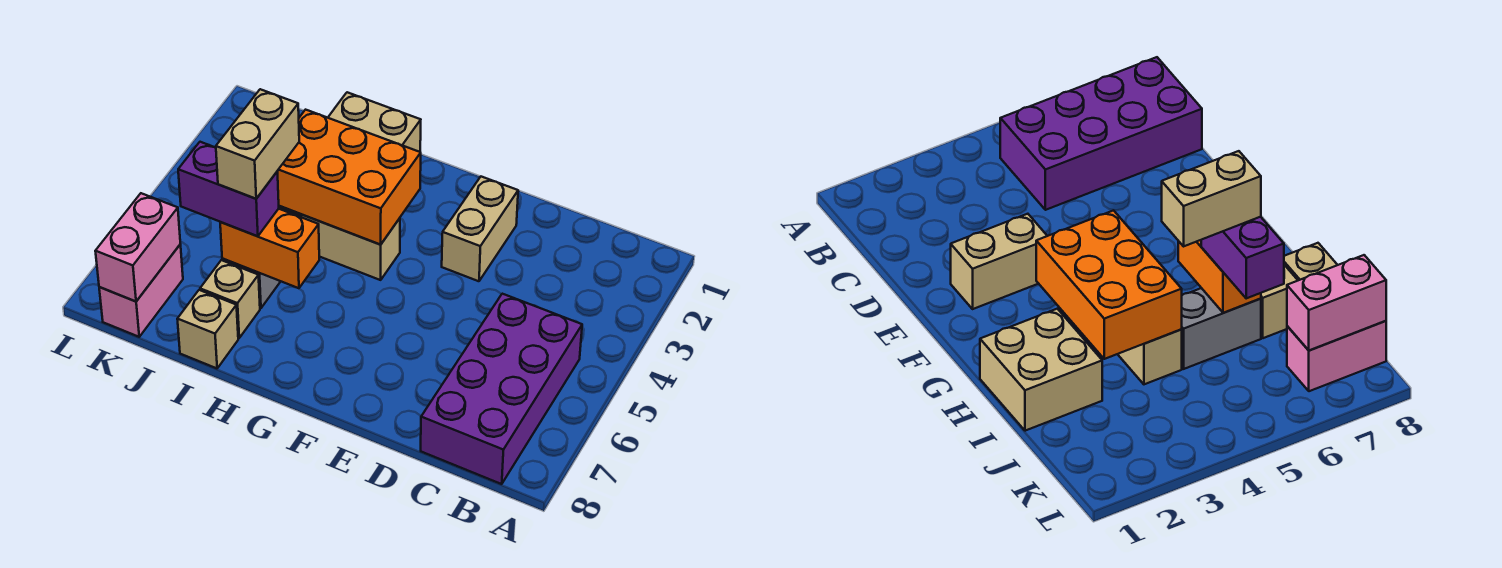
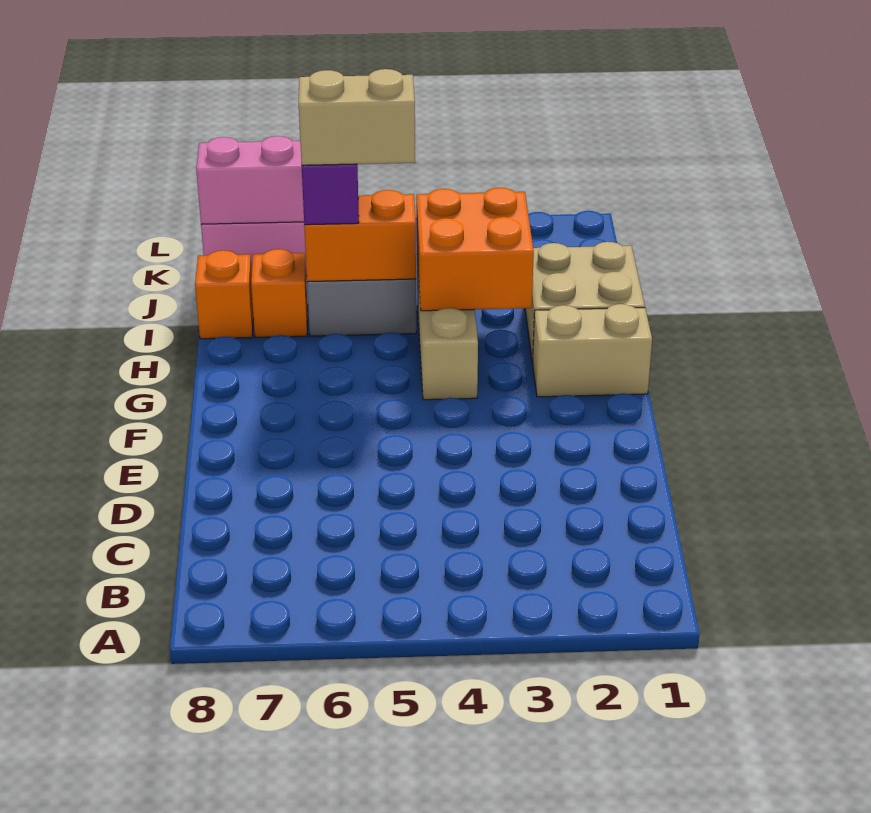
purple brick B5:C8 level 1 -> none
tan brick E2:E3 level 1 -> tan brick G1:G2 level 1
orange brick G3:I4 level 2 -> orange brick H3:I4 level 2
orange brick H6:I6 level 2 -> orange brick I5:I6 level 2
tan brick I7 level 1 -> orange brick I7 level 1
tan brick I8 level 1 -> orange brick I8 level 1

